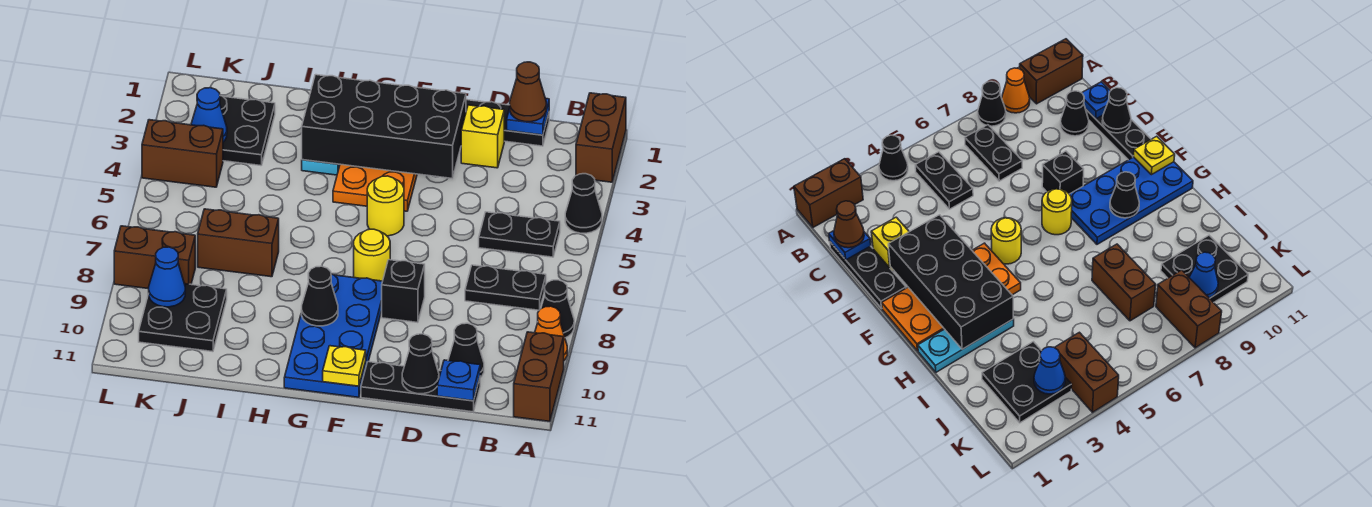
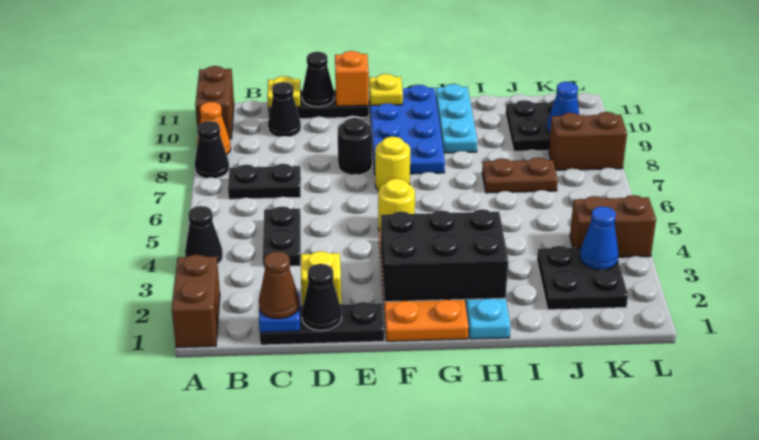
black plate B5:C5 level 1 -> black plate C4:C5 level 1
blue plate C11 level 2 -> yellow plate C11 level 2
black brick E2:H3 level 2 -> black brick F2:H3 level 2
black brick E8 level 1 -> black round brick E8 level 1
none -> orange brick E11 level 2
black cone G9 level 2 -> black cone D1 level 2
none -> cyan plate H9:H11 level 1
brown brick I7:J7 level 1 -> brown plate I7:J7 level 1

